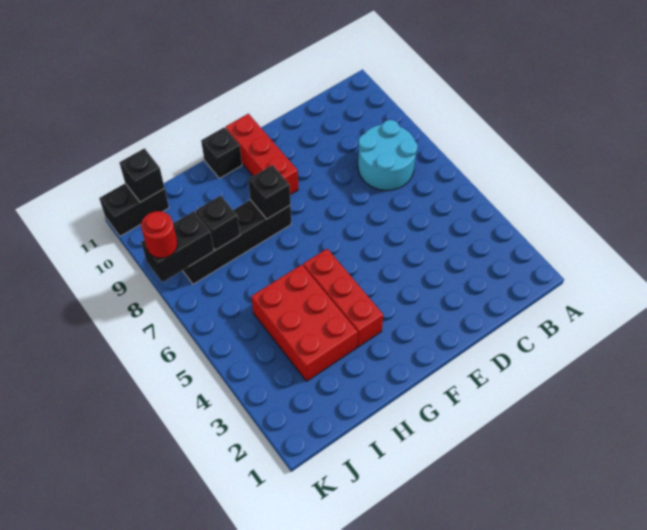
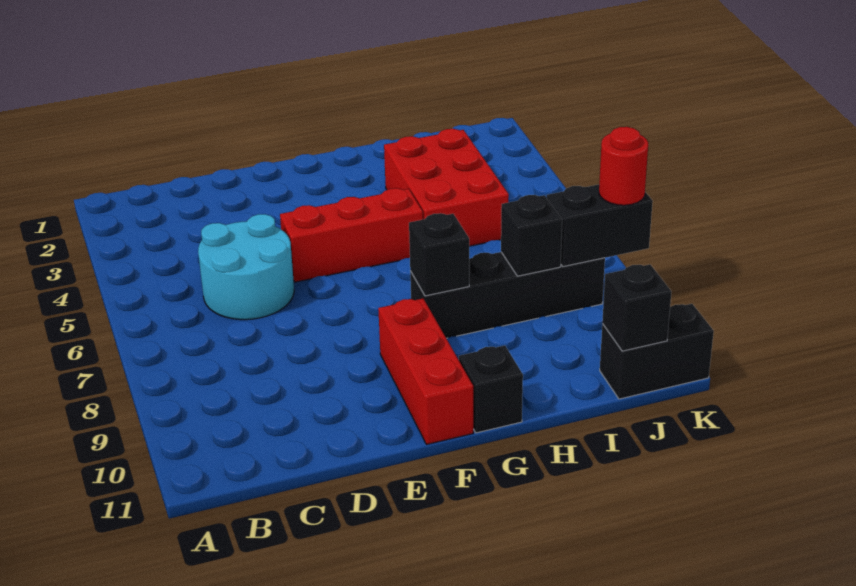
cyan round brick B7:C8 level 1 -> cyan round brick C5:D6 level 1
red brick G3:G5 level 1 -> red brick E5:G5 level 1

